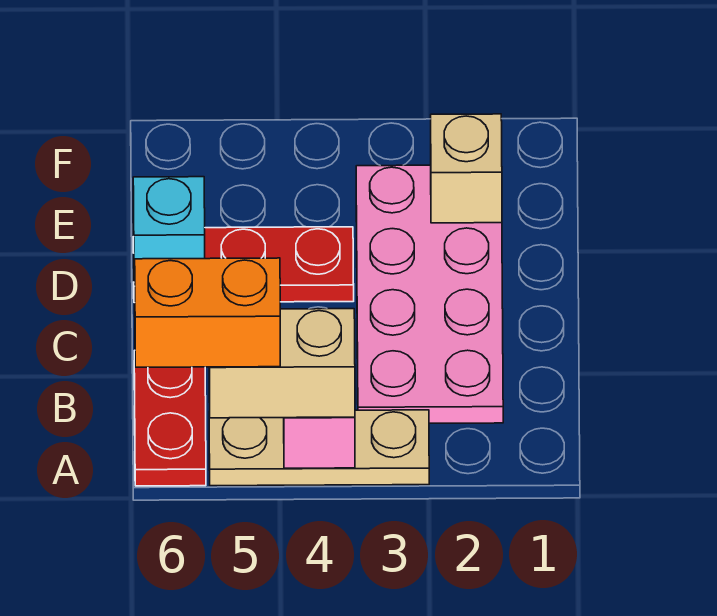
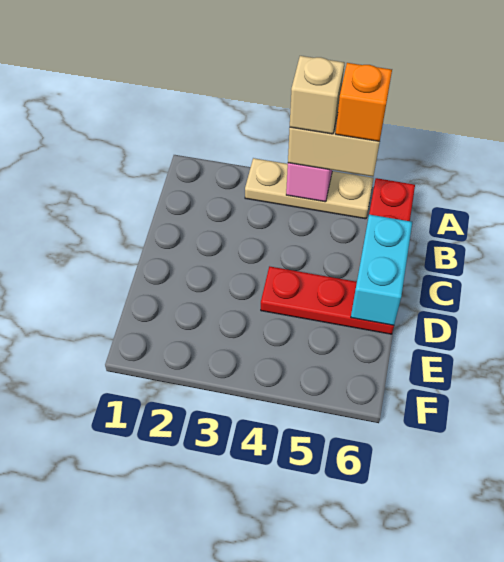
orange brick A5:A6 level 4 -> orange brick A5 level 4
pink plate B2:E3 level 1 -> none
cyan brick D6 level 2 -> cyan brick C6:D6 level 2
tan brick E2 level 2 -> tan brick A4 level 4

